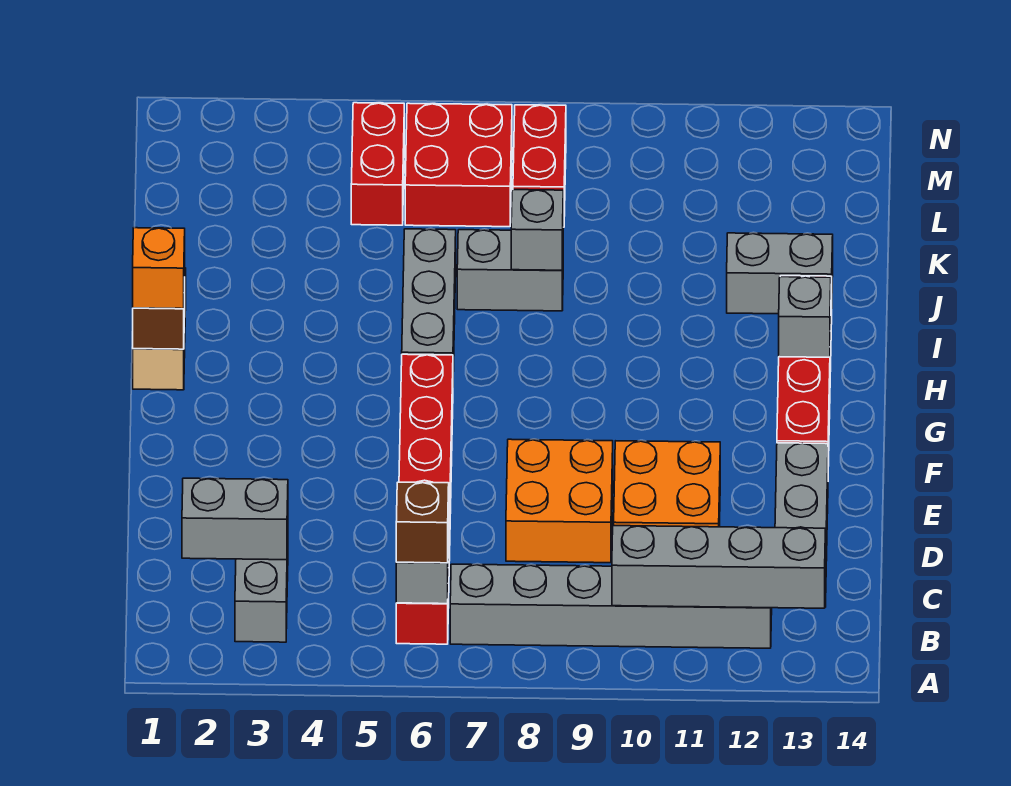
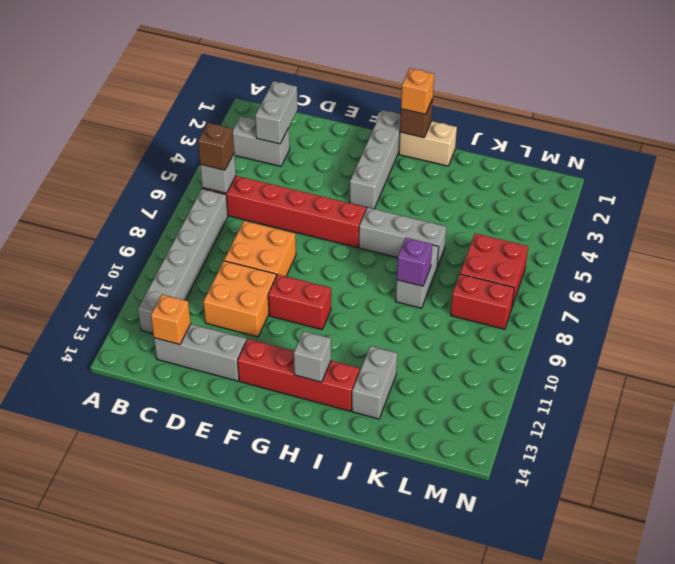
grey brick B10:B13 level 2 -> grey brick G1:G4 level 1
none -> orange brick C13 level 2
grey brick J8 level 2 -> purple brick J8 level 2
red brick L5:M5 level 1 -> red brick F10:G10 level 1

